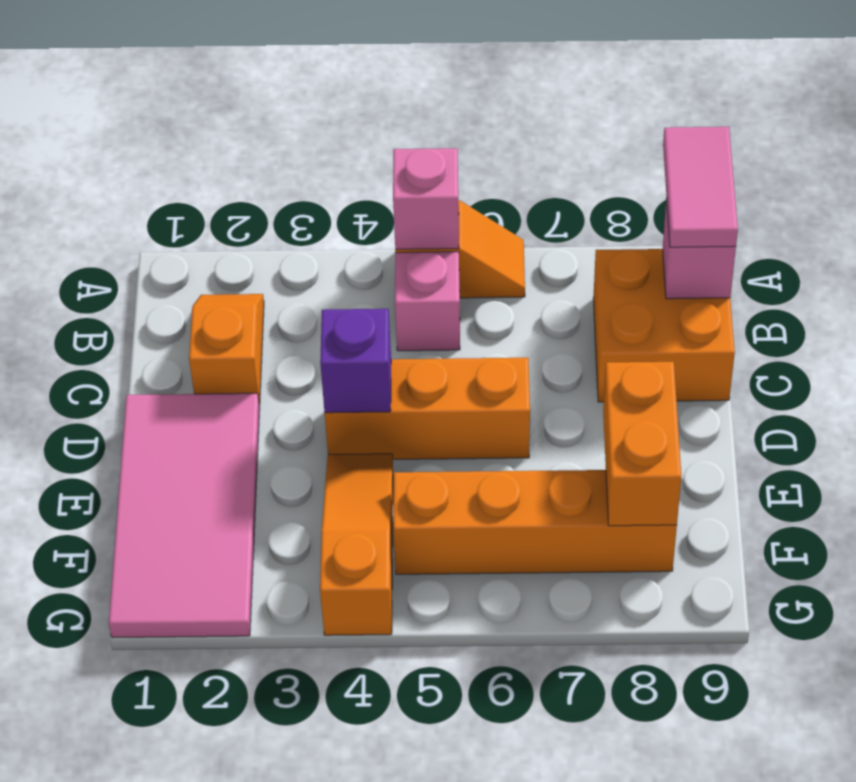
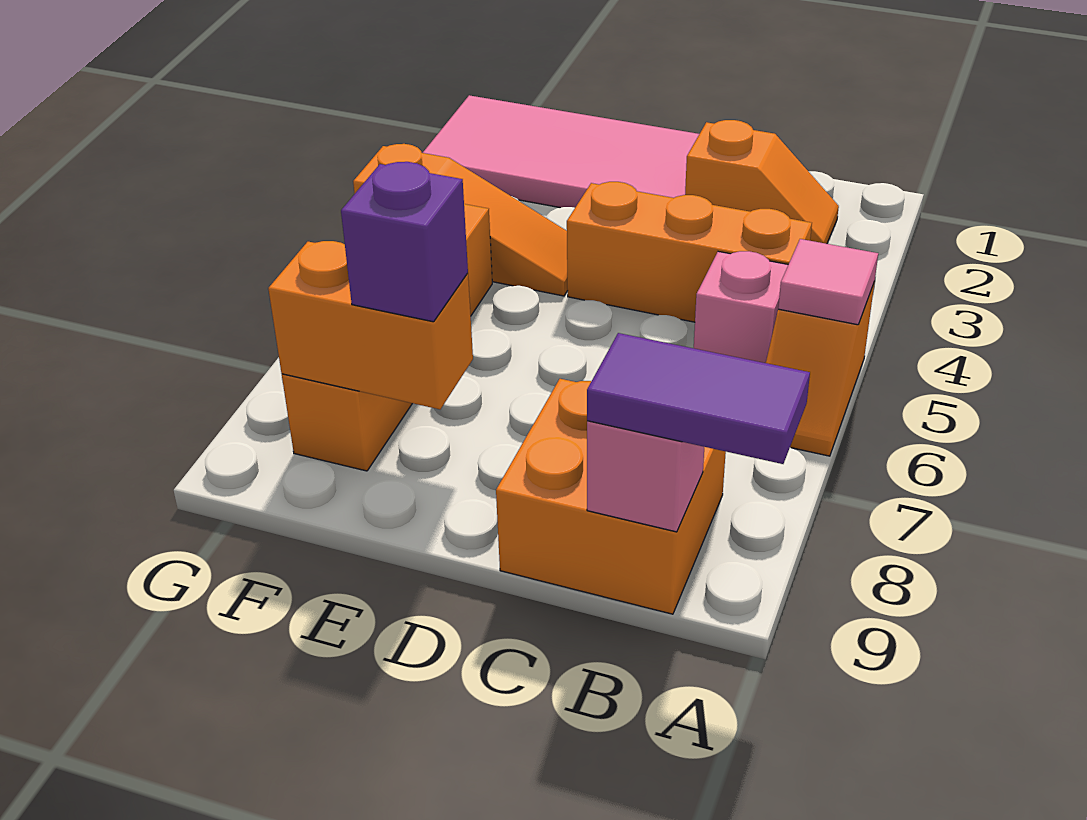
pink brick A5 level 2 -> pink tile A5 level 2
pink tile A9:B9 level 3 -> purple tile A9:B9 level 3
orange brick D4:D6 level 1 -> orange brick B4:D4 level 1
purple brick D4 level 2 -> purple brick E8 level 3

